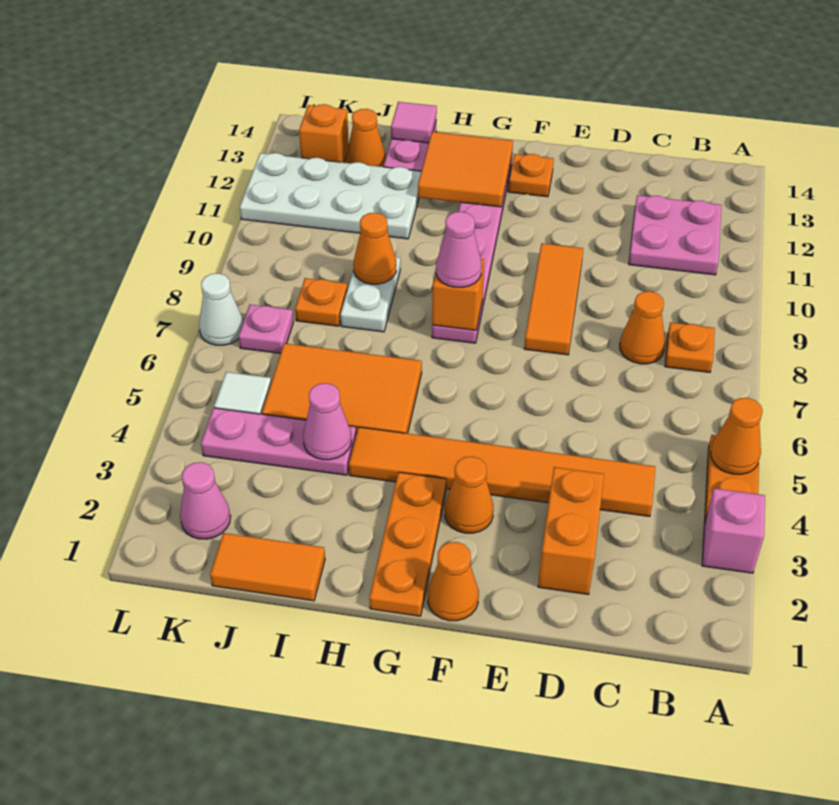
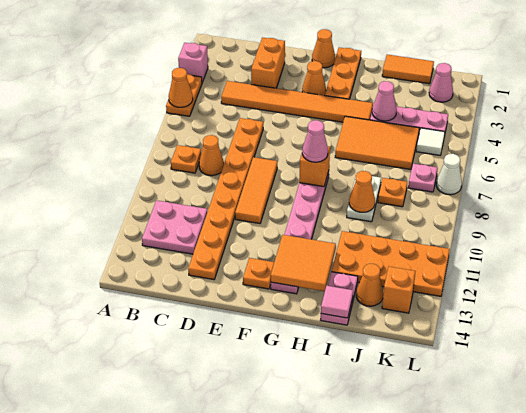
none -> orange plate D6:D13 level 1
white plate I11:L12 level 1 -> orange plate I11:L12 level 1

